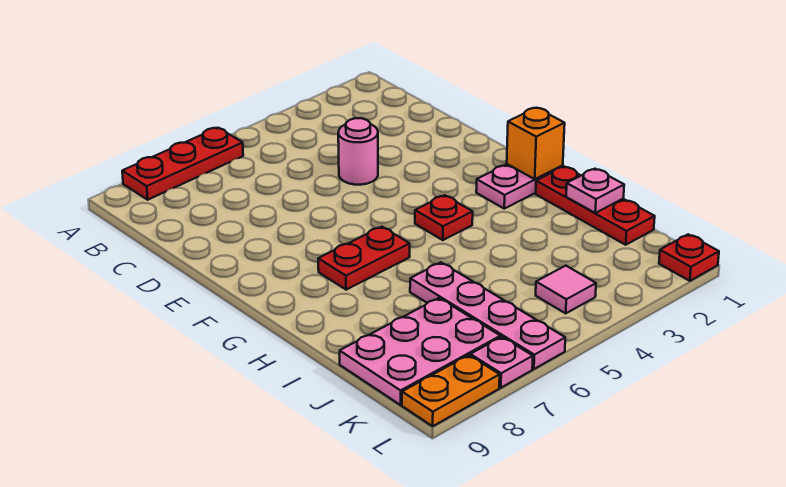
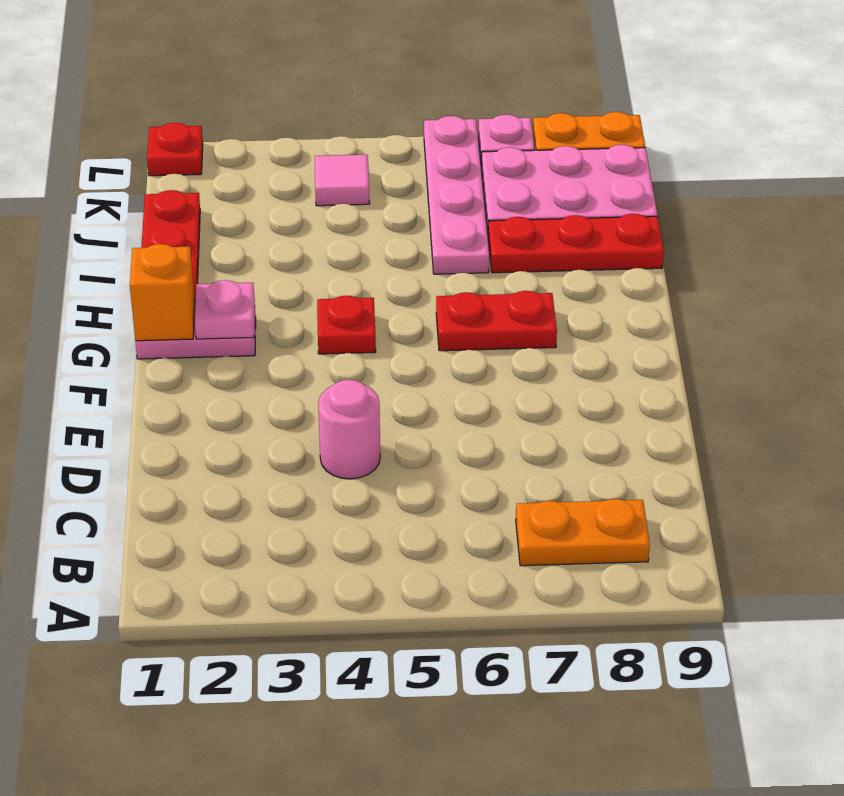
red plate A6:A8 level 1 -> red plate I7:I9 level 1
none -> orange plate B7:B8 level 1
pink plate I1 level 2 -> pink plate G2 level 2

